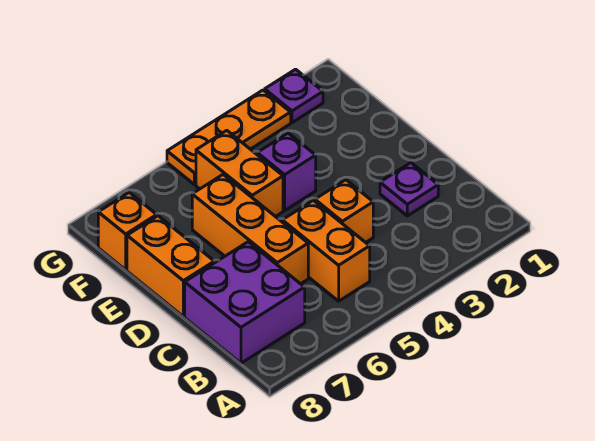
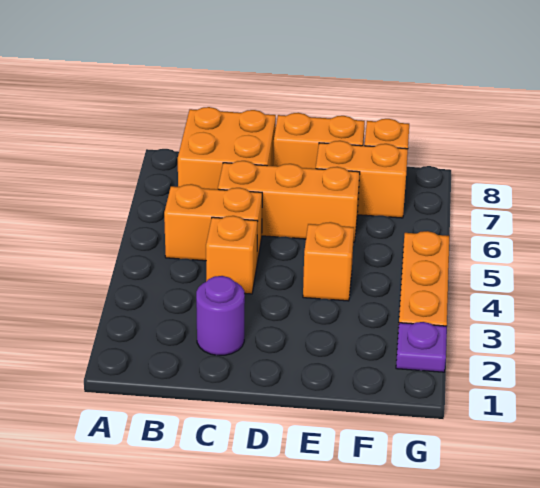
purple brick B7:C8 level 1 -> orange brick B7:C8 level 1
purple plate C2 level 1 -> purple round brick C2 level 1
purple brick E4 level 1 -> orange brick E4 level 1
orange brick E5:F5 level 1 -> orange brick E7:F7 level 1

